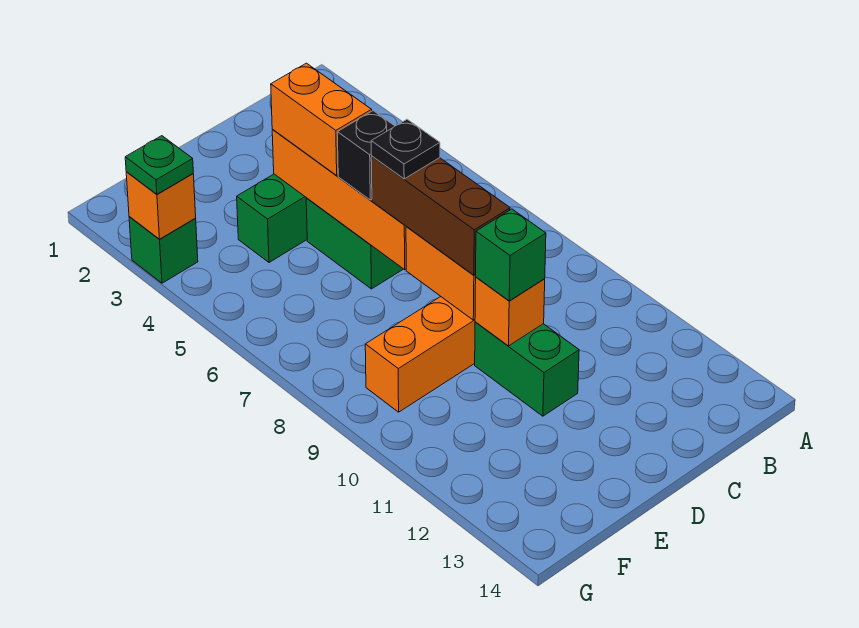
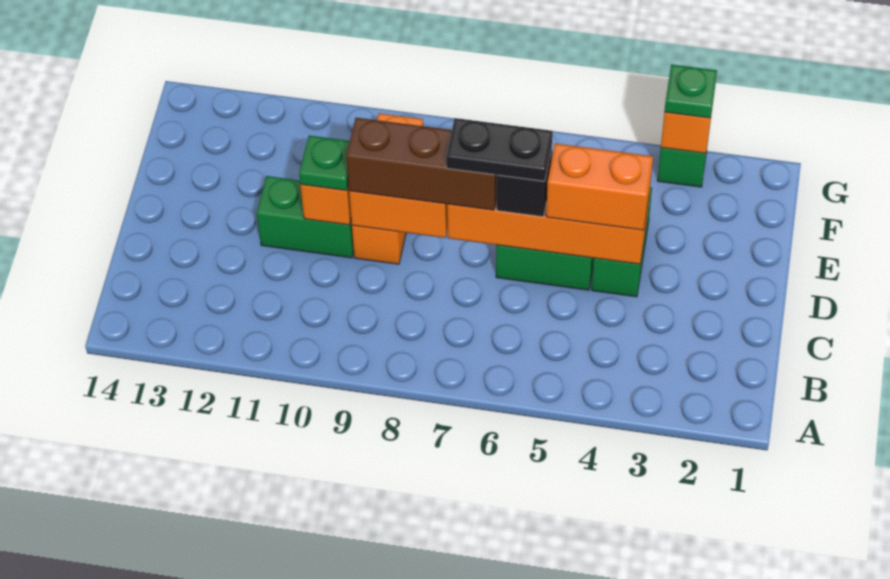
black plate D7 level 4 -> black plate D6:D7 level 4
green brick D10 level 3 -> green plate D10 level 3

